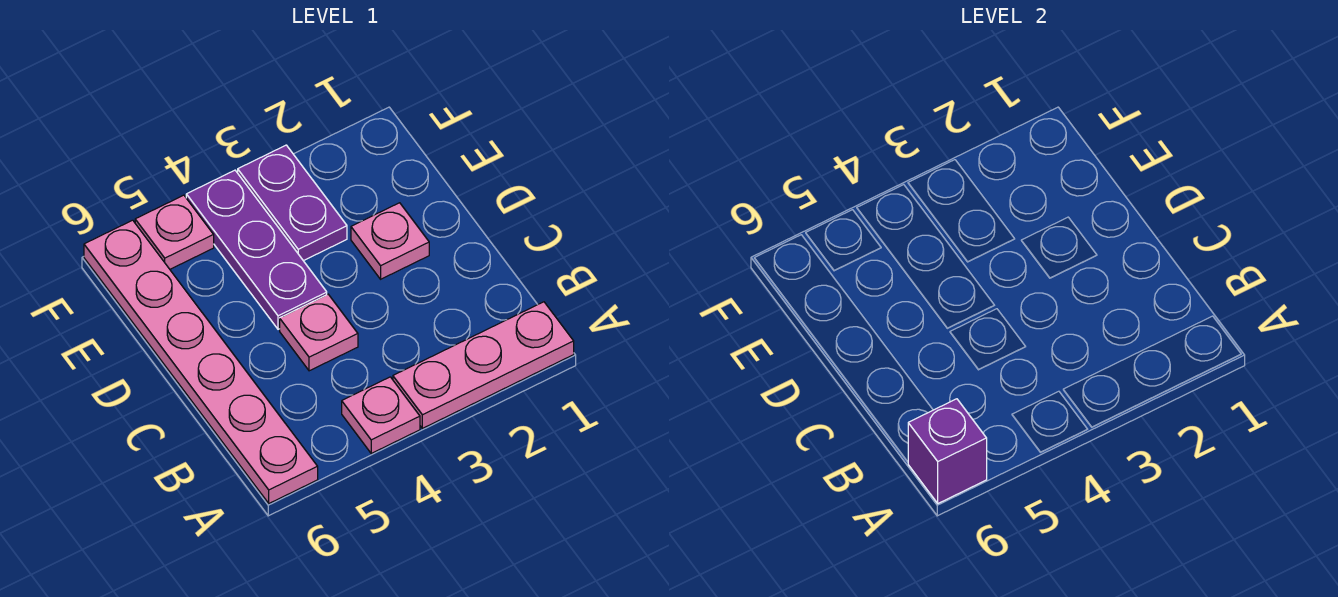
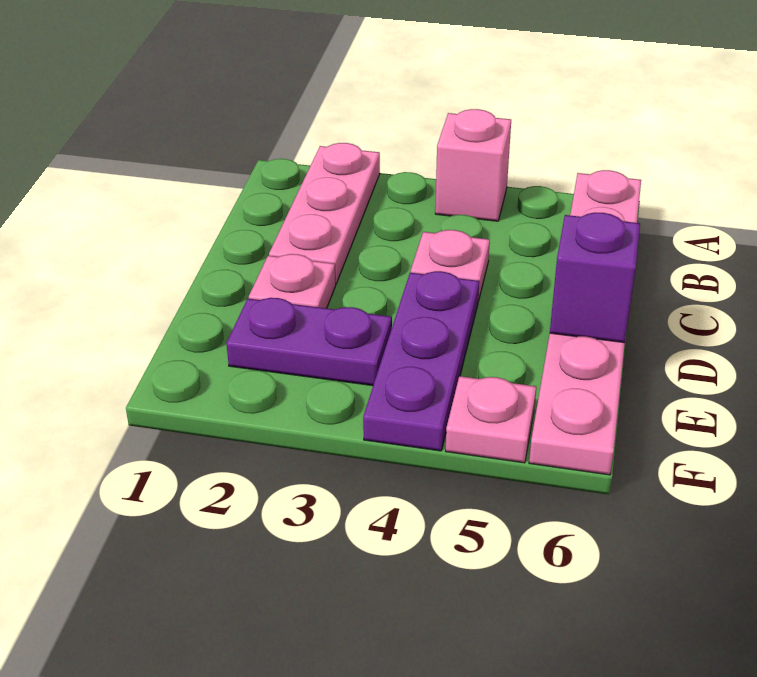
pink plate A1:A3 level 1 -> pink plate A2:C2 level 1
pink plate A4 level 1 -> pink brick A4 level 1
purple brick A6 level 2 -> purple brick D6 level 2
purple plate E3:F3 level 1 -> purple plate E2:E3 level 1

